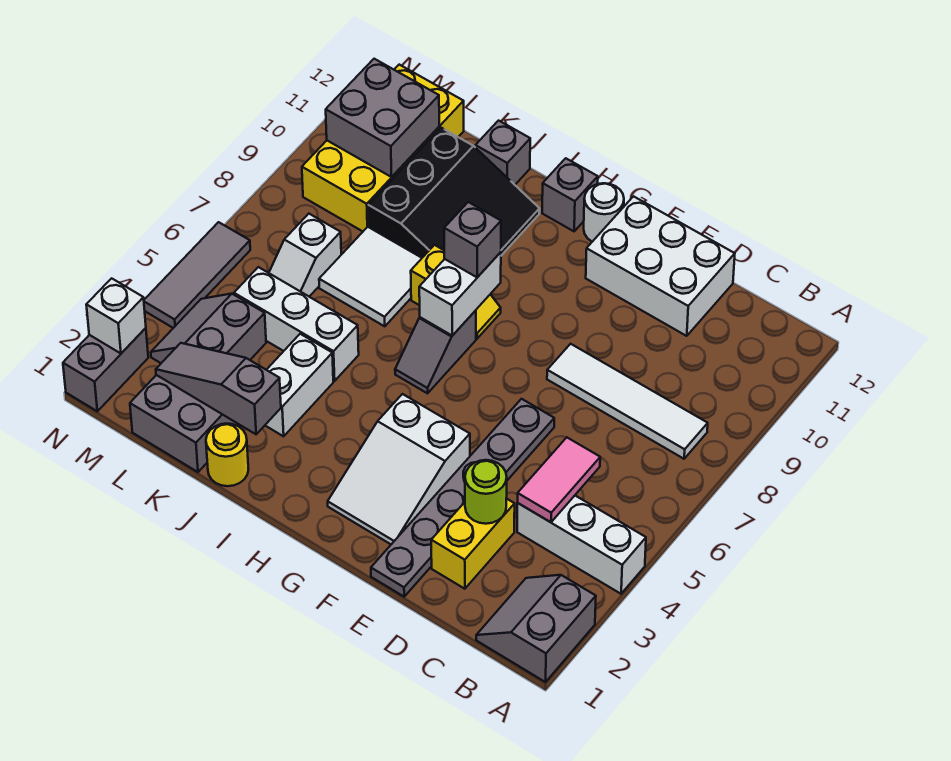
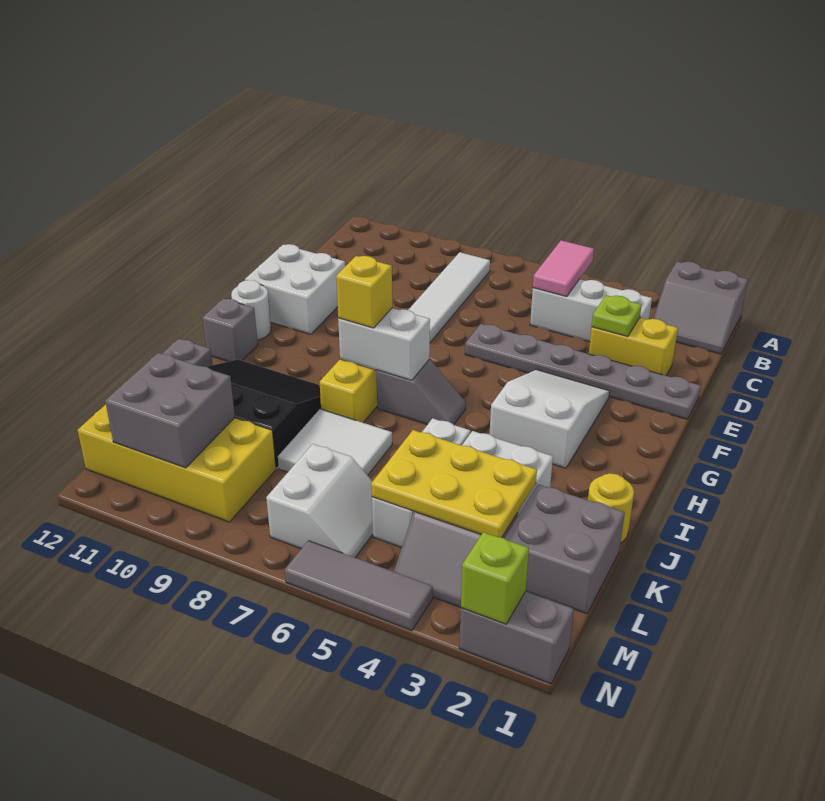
white brick A4:C4 level 1 -> white brick C3:C5 level 1
pink tile C4:C5 level 2 -> pink tile B5:C5 level 2
lime round brick D3 level 2 -> lime plate D3 level 2
white brick D11:F12 level 1 -> white brick E11:F12 level 1
white slope F2:G4 level 1 top 4 -> white slope F3:H4 level 1 top H
grey brick H8 level 3 -> yellow brick H8 level 3
grey slope J2:L2 level 2 top J -> none
none -> yellow plate K3:L5 level 2
white slope L6:L7 level 1 top 7 -> white slope L6:M7 level 1 top 7
white brick N2 level 2 -> lime brick N2 level 2

